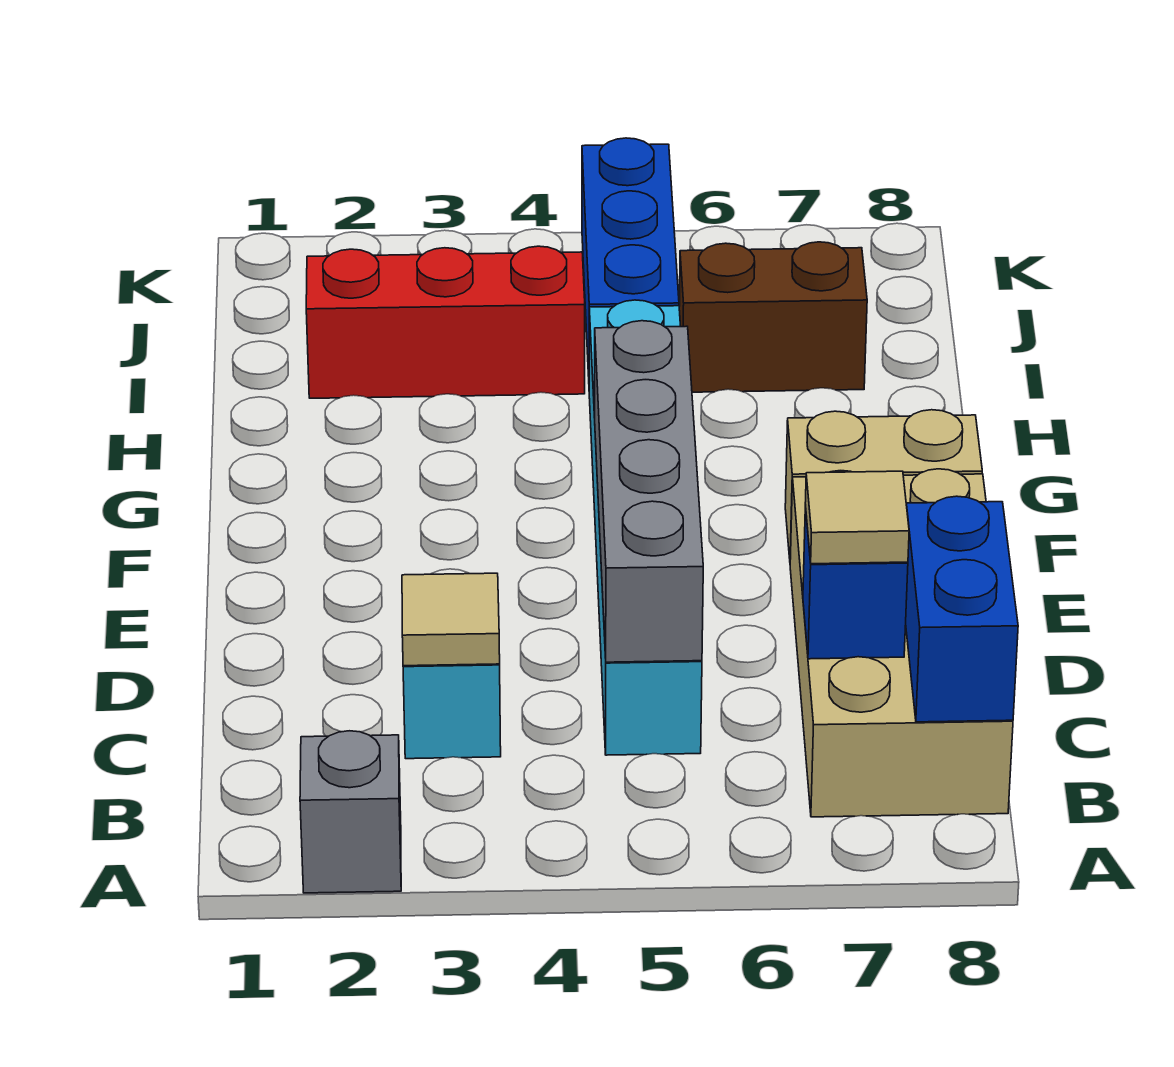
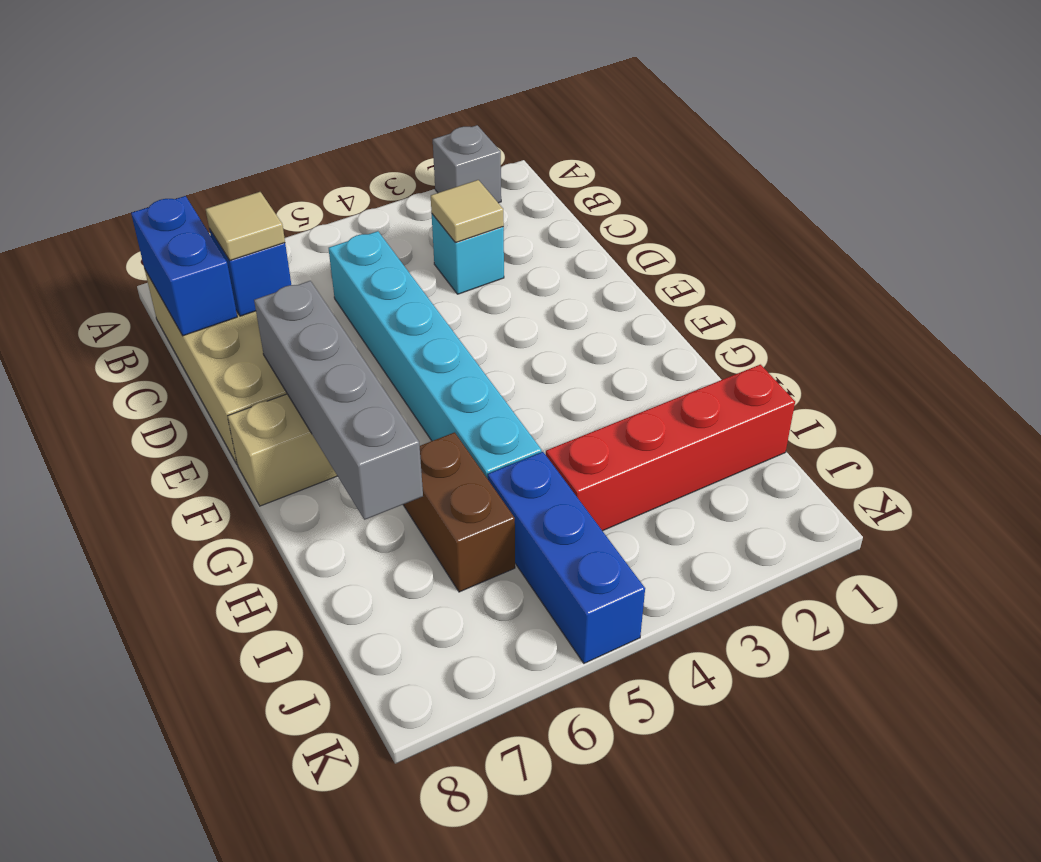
grey brick C5:F5 level 2 -> grey brick E7:H7 level 2
red brick I2:I4 level 1 -> red brick I1:I4 level 1
brown brick I6:I7 level 1 -> brown brick H6:I6 level 1

